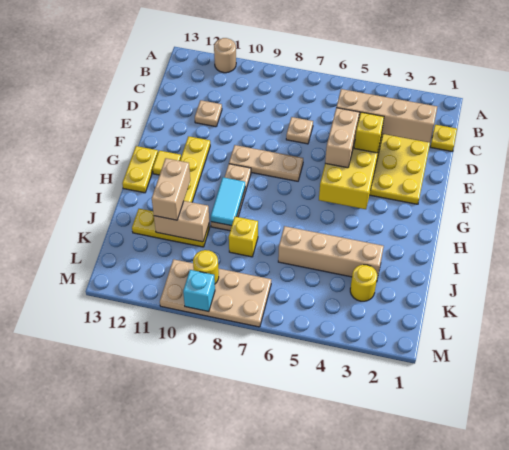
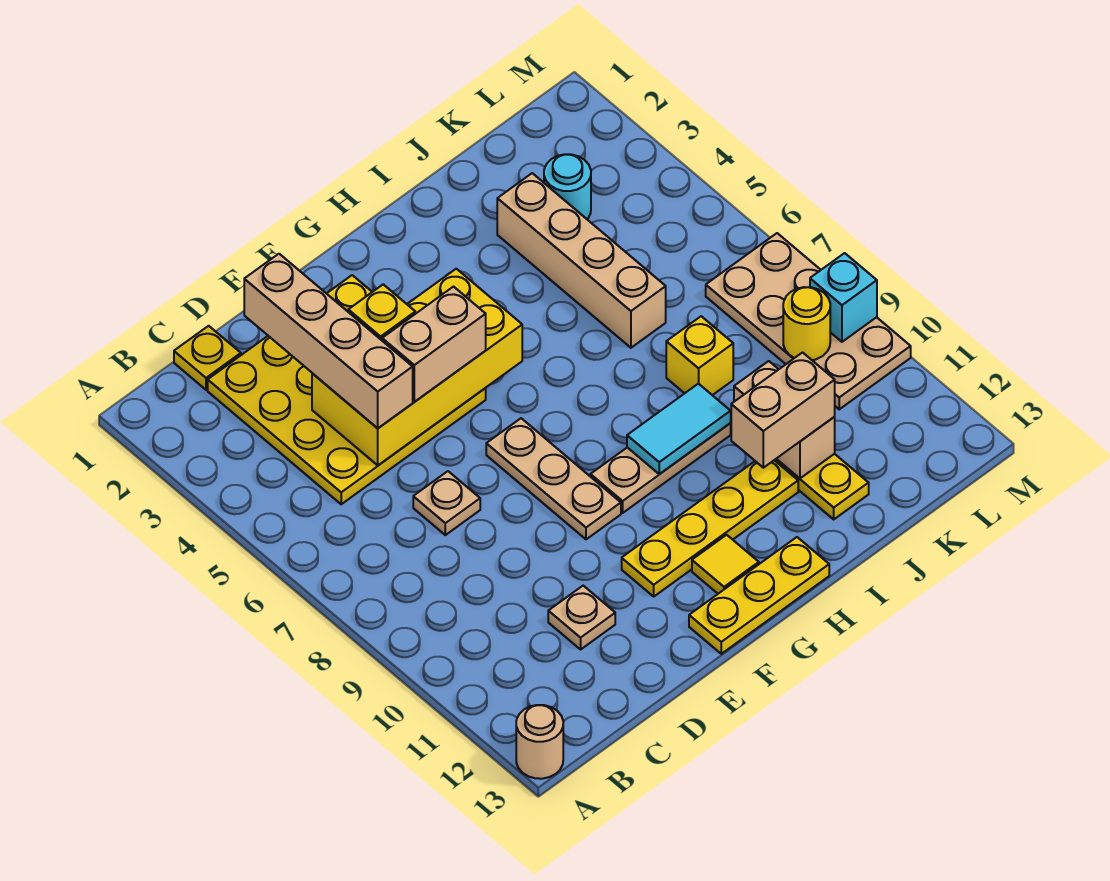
tan round brick A11 level 1 -> tan round brick A13 level 1
yellow plate G13:H13 level 1 -> yellow plate F13:H13 level 1
yellow round brick K3 level 1 -> cyan round brick K3 level 1

